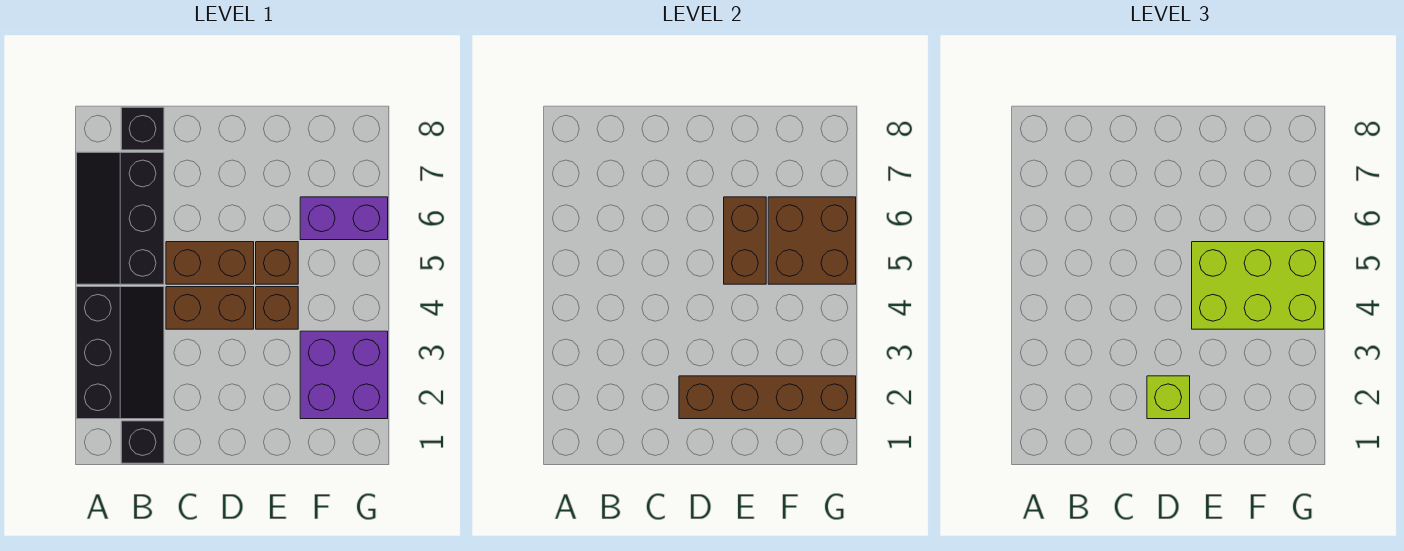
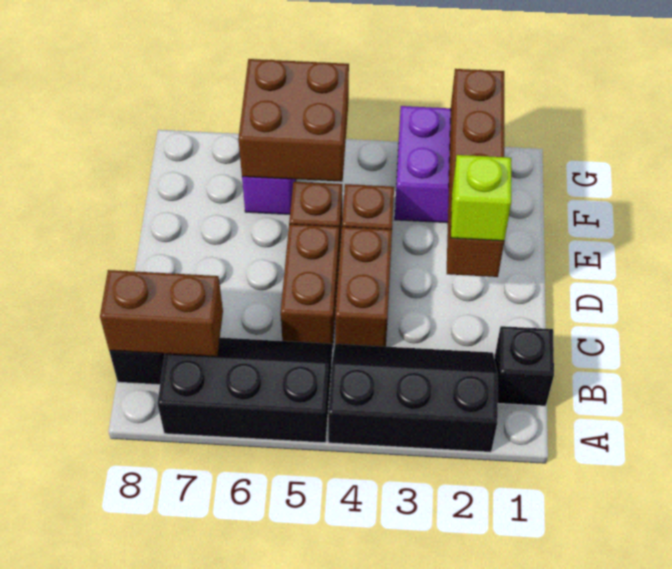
black slope A5:B7 level 1 top B -> black slope A5:B7 level 1 top A
lime brick E4:G5 level 3 -> none
brown brick E5:E6 level 2 -> brown brick B7:B8 level 2

